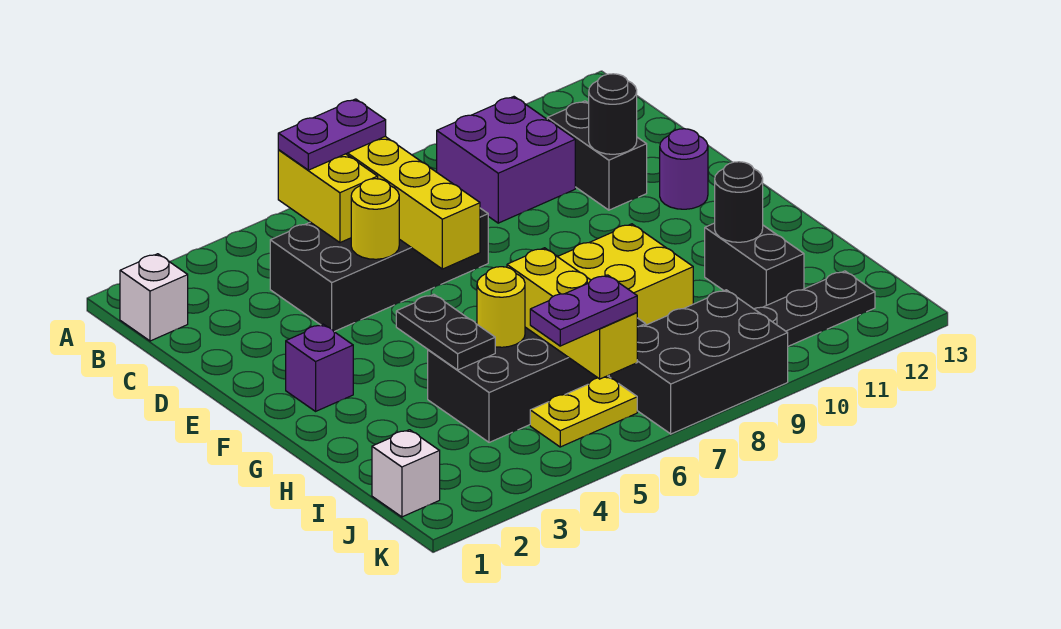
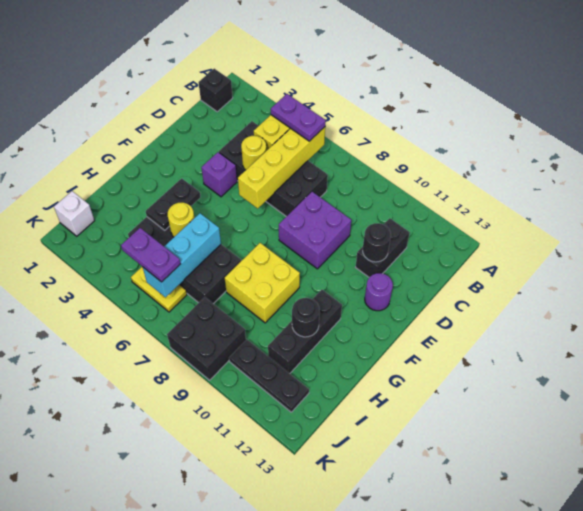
white brick B1 level 1 -> black brick B1 level 1
purple brick B9:C10 level 1 -> purple brick D8:E9 level 1
purple brick F2 level 1 -> purple brick E4 level 1
yellow brick H6:J6 level 2 -> cyan brick H6:J6 level 2
black brick H11:I11 level 1 -> black brick G11:I11 level 1
black brick J7:K9 level 1 -> black brick J8:K9 level 1

